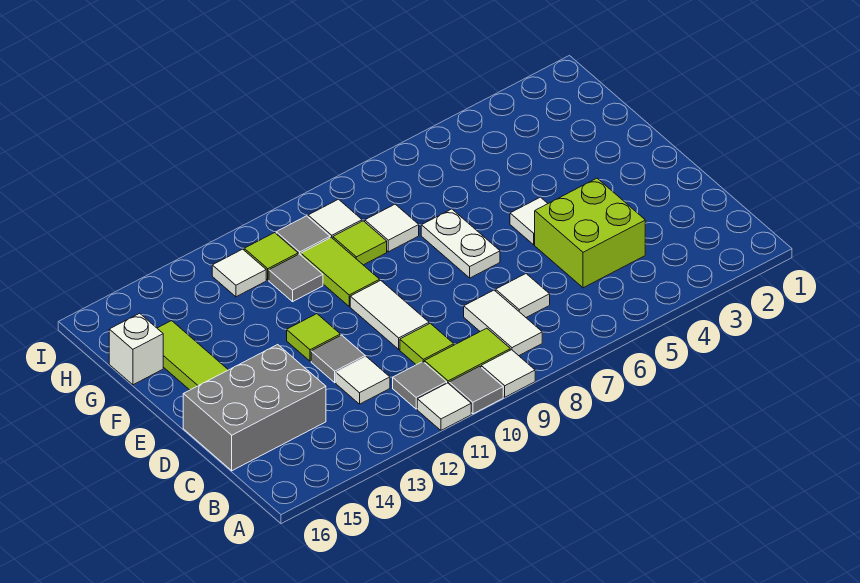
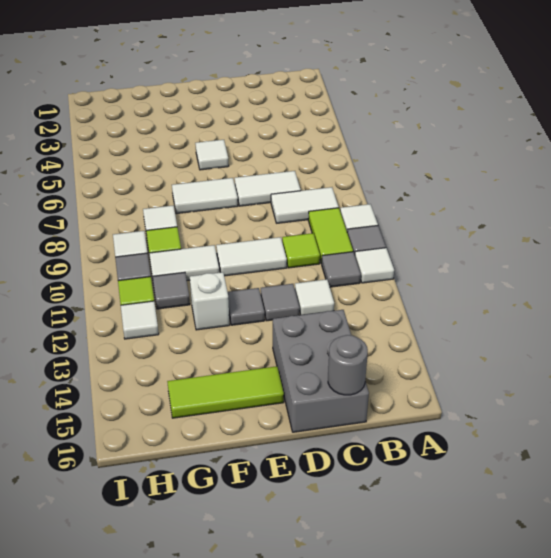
lime brick C4:D5 level 1 -> none
white tile C7 level 1 -> white tile C7:D7 level 1
none -> grey round brick C16 level 2
white plate E7:F7 level 1 -> white tile E7:F7 level 1
lime tile E12 level 1 -> grey tile E12 level 1
lime tile F10:G10 level 1 -> white tile F10:G10 level 1
white brick G16 level 1 -> white brick F12 level 1

